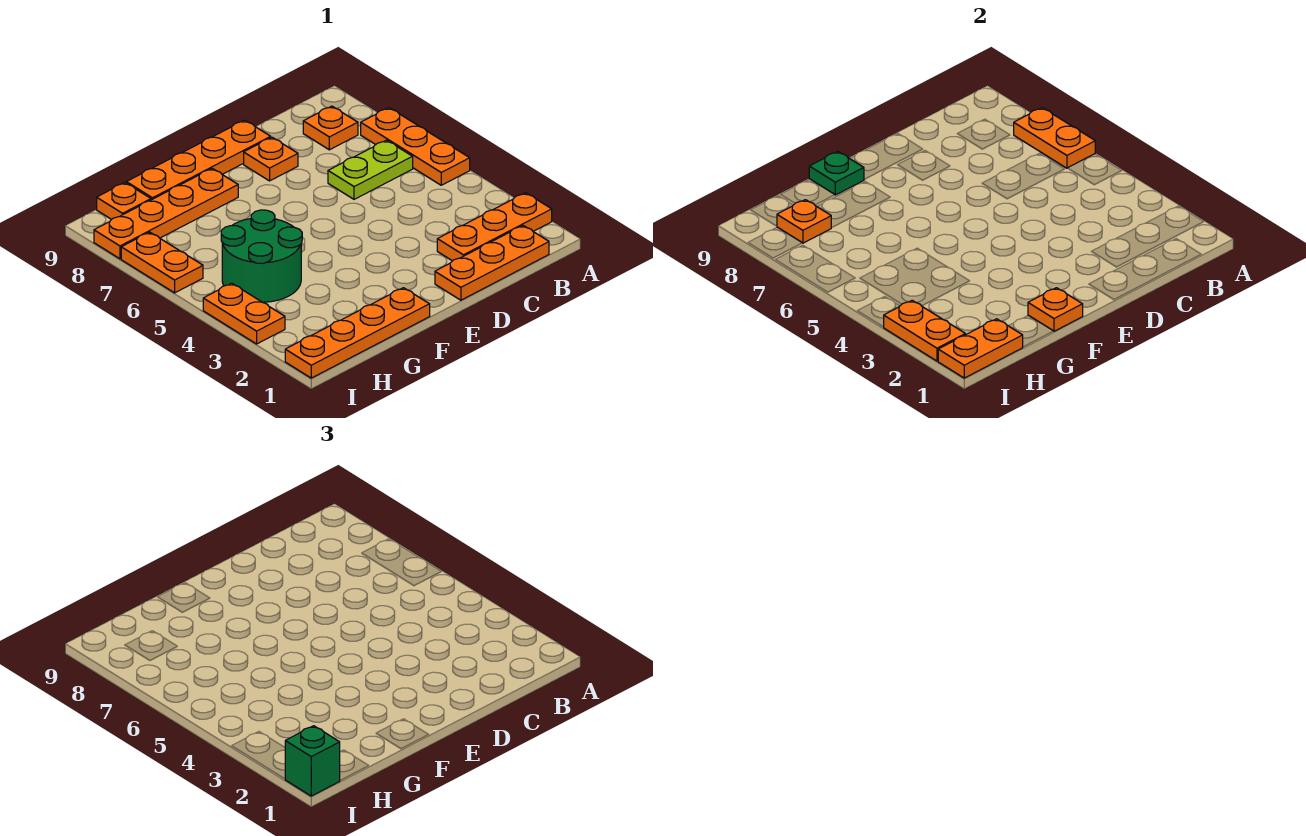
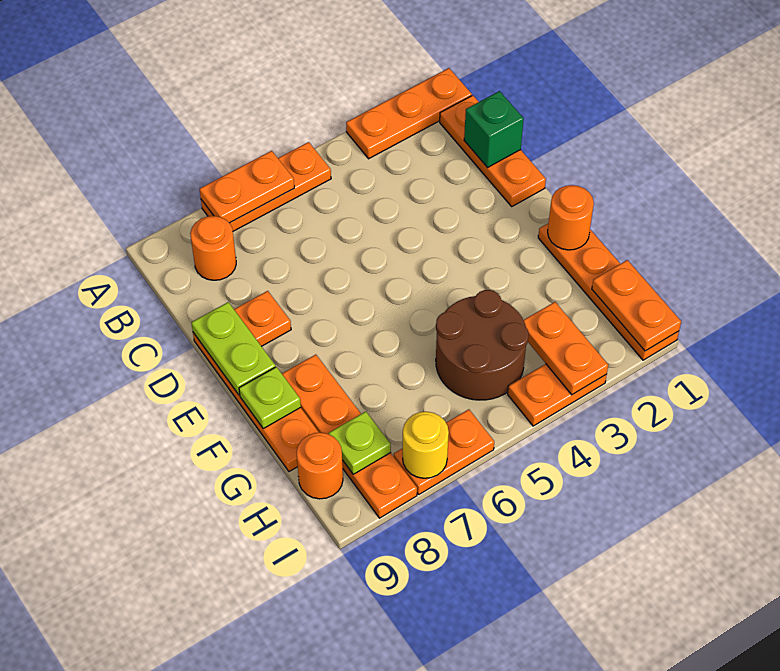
orange plate A2:C2 level 1 -> orange plate A1:A3 level 1
lime plate B6:C6 level 1 -> lime plate D9:E9 level 2
orange plate B8 level 1 -> orange round brick B8 level 1
orange plate F1 level 2 -> orange round brick F1 level 2
green plate F9 level 2 -> lime plate F9 level 2
green round brick G4:H5 level 1 -> brown round brick G4:H5 level 1
orange plate H8 level 2 -> lime plate H8 level 2
orange plate H9 level 1 -> orange round brick H9 level 1
green brick I1 level 3 -> green brick C1 level 2
orange plate I2:I3 level 2 -> orange plate H3:I3 level 2
none -> yellow round brick I7 level 2

